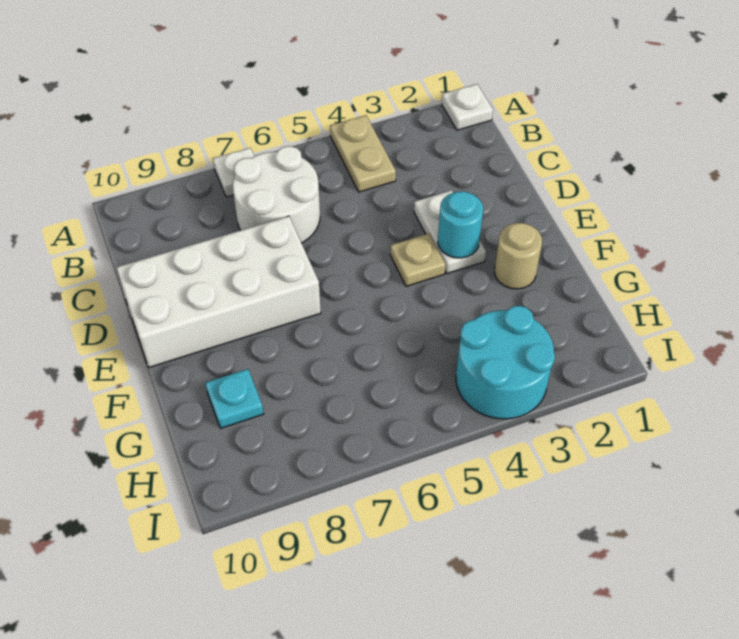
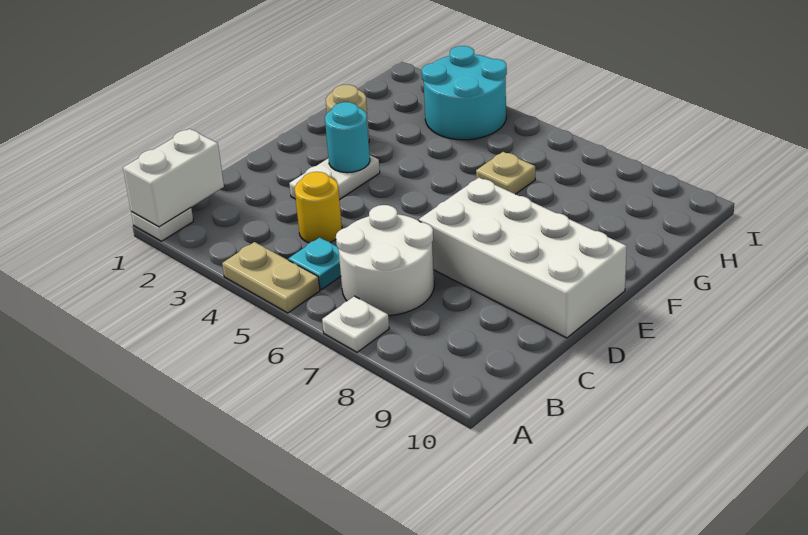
none -> white brick A1:B1 level 2
tan plate A4:B4 level 1 -> tan plate A4:A5 level 1
none -> yellow round brick C4 level 1
tan plate E4 level 1 -> tan plate G6 level 1
cyan plate G9 level 1 -> cyan plate B5 level 1

